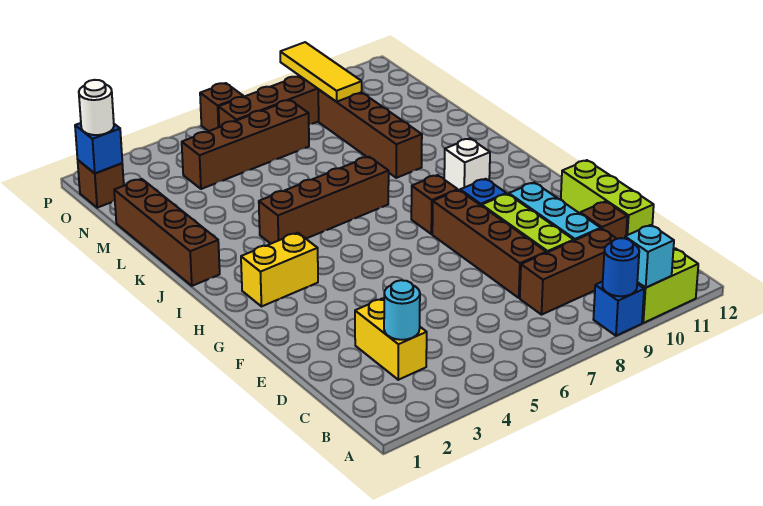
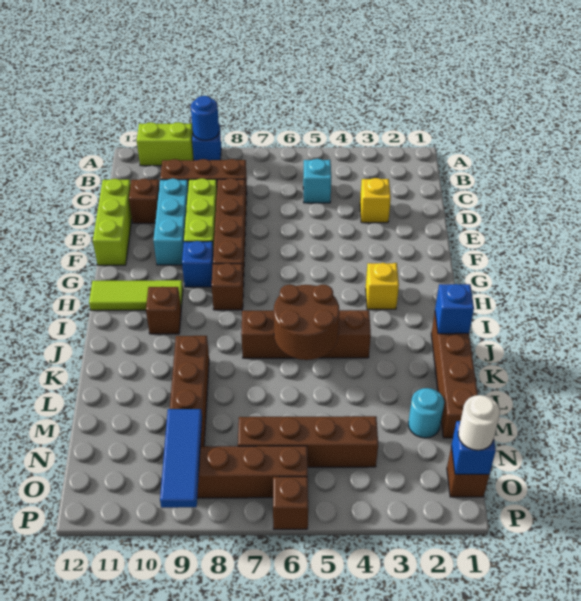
cyan brick A10 level 2 -> cyan brick C5 level 1
yellow brick C3:D3 level 1 -> yellow brick D3 level 1
cyan round brick C3 level 2 -> cyan round brick M2 level 1
yellow brick H2:H3 level 1 -> yellow brick H3 level 1
none -> lime tile H10:H12 level 1
white brick I10 level 1 -> brown brick I10 level 1
none -> blue brick J1 level 2
none -> brown round brick J5:K6 level 2
yellow tile N9:P9 level 2 -> blue tile N9:P9 level 2

